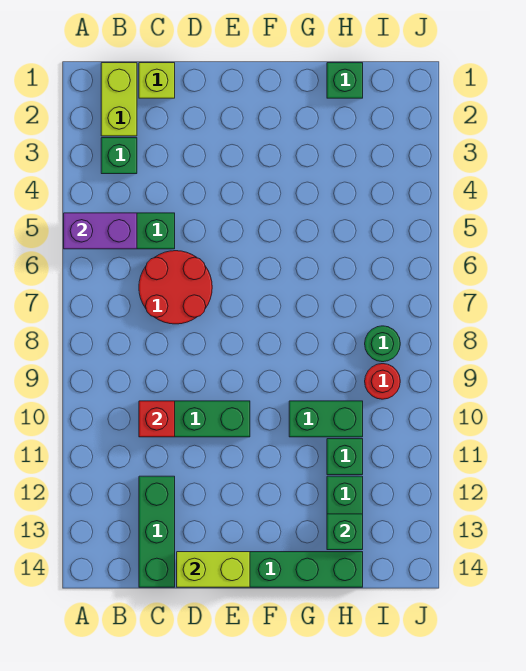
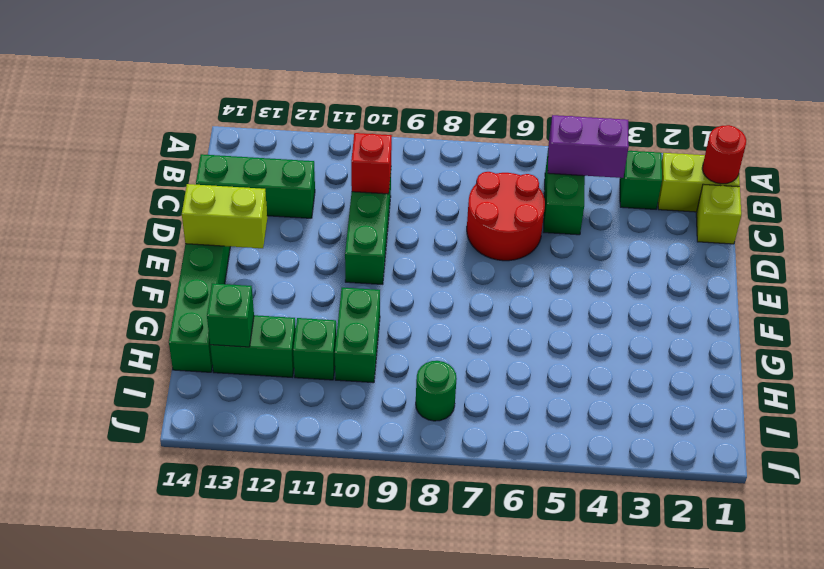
purple brick A5:B5 level 2 -> purple brick B4:B5 level 2
lime brick D14:E14 level 2 -> lime brick E13:E14 level 2
green brick H1 level 1 -> none
red round brick I9 level 1 -> red round brick B1 level 2

